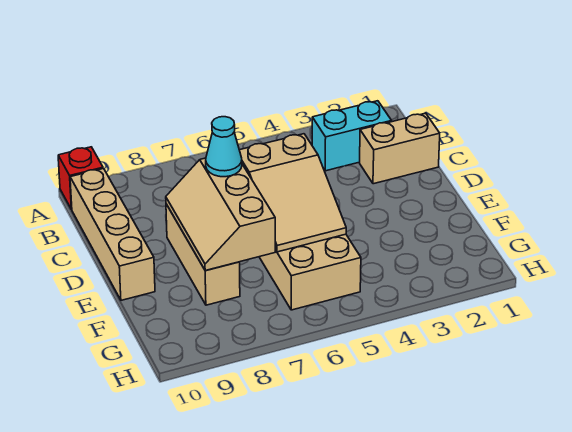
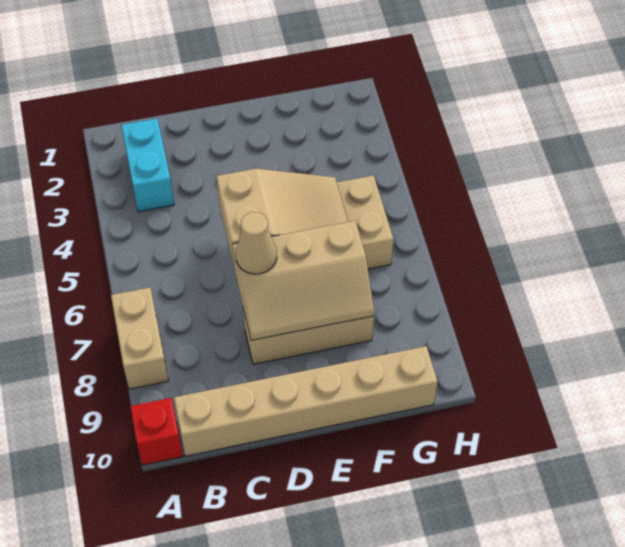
tan brick B10:E10 level 1 -> tan brick B10:G10 level 1
tan brick C1:C2 level 1 -> tan brick A7:A8 level 1
cyan cone D7 level 3 -> tan cone D7 level 3

